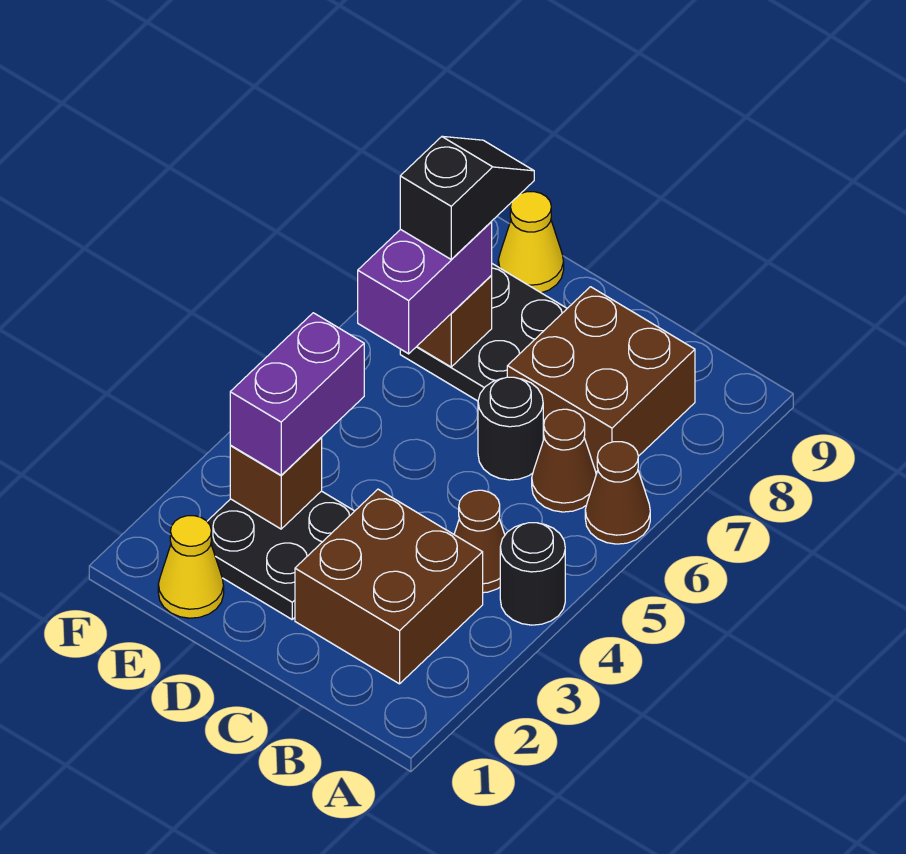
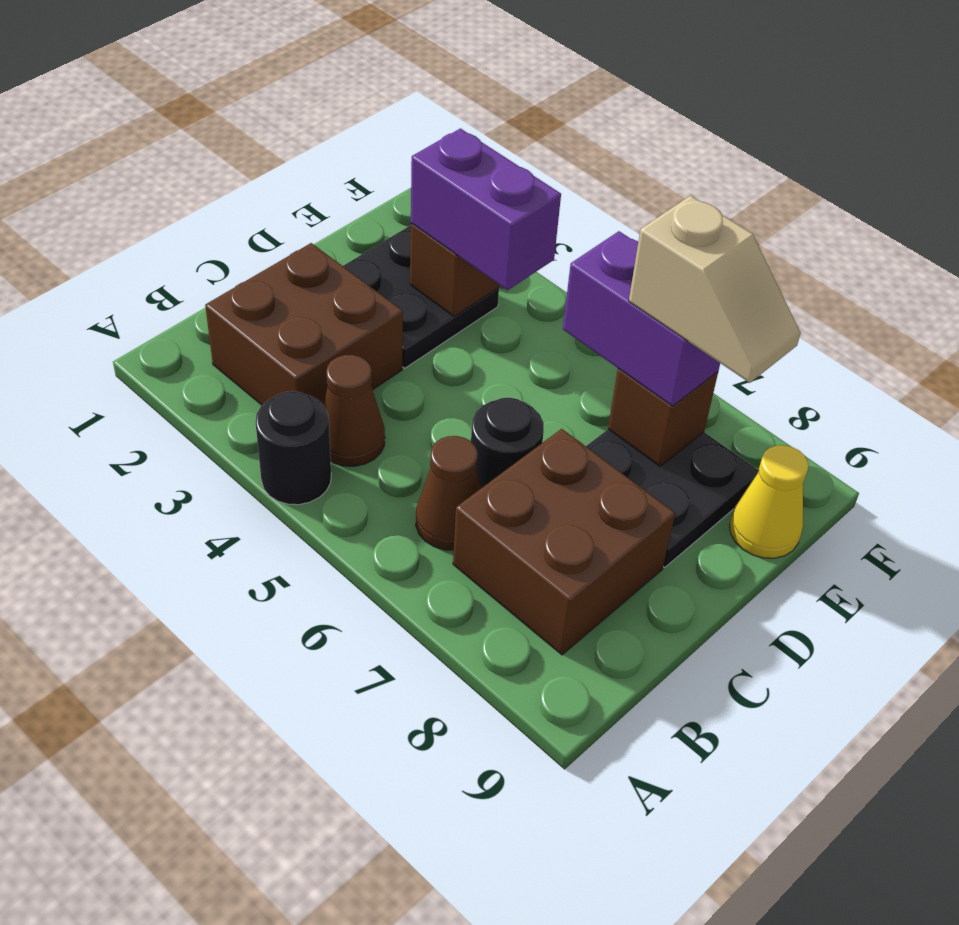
brown cone A6 level 1 -> none
yellow cone E1 level 1 -> none
black slope E7:E8 level 4 top 7 -> tan slope E7:E8 level 4 top 7

